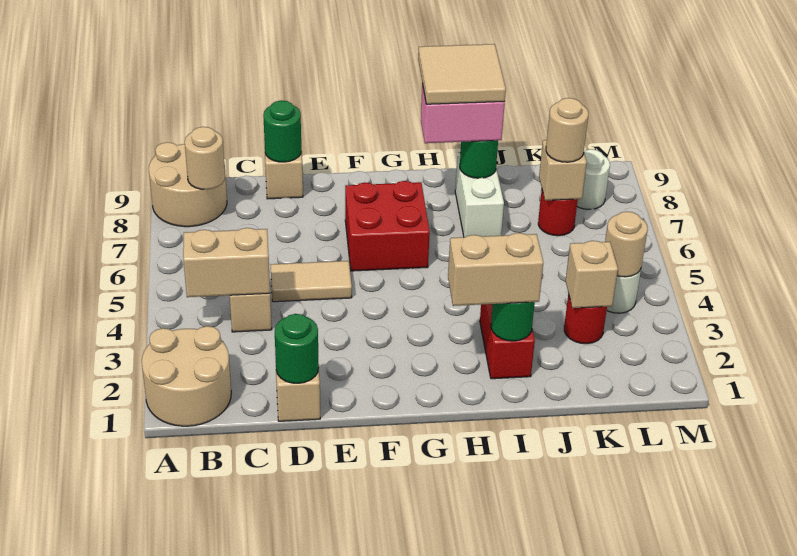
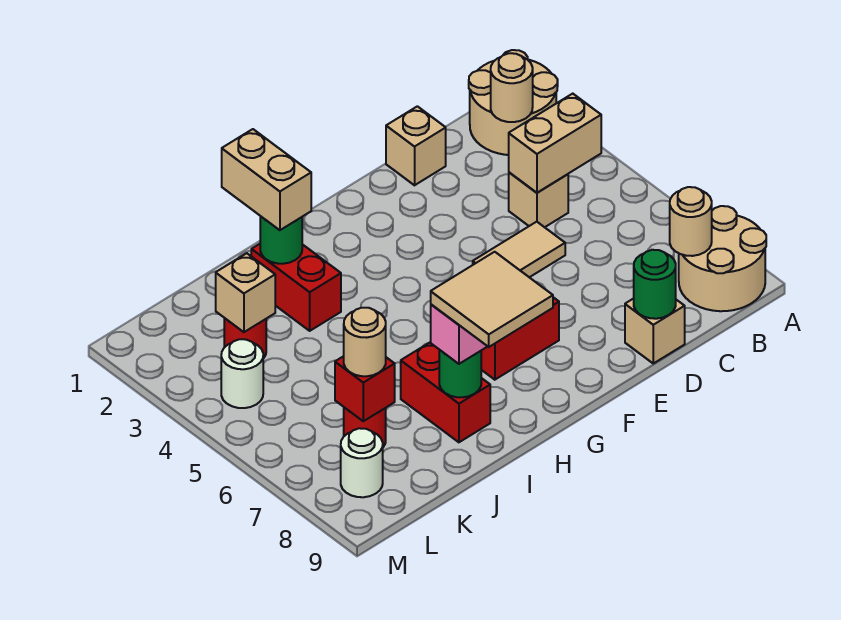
green round brick D1 level 2 -> none
tan brick H2:I2 level 3 -> tan brick I1:I2 level 3
white brick I7:I8 level 1 -> red brick I7:I8 level 1
tan brick K7 level 2 -> red brick K7 level 2
tan round brick L4 level 2 -> tan round brick B2 level 2

